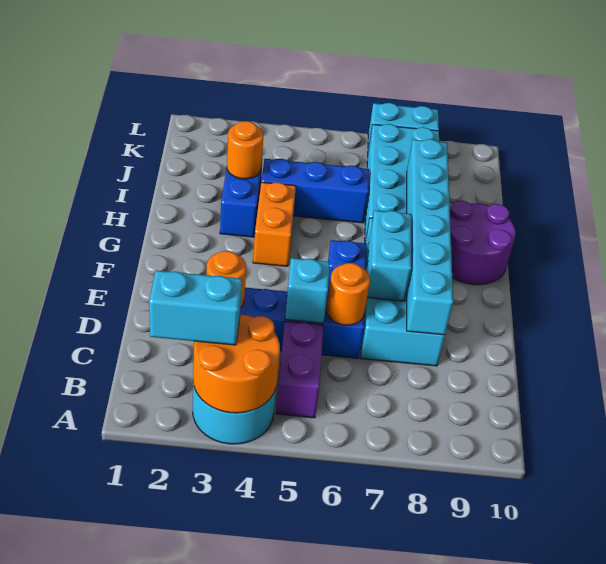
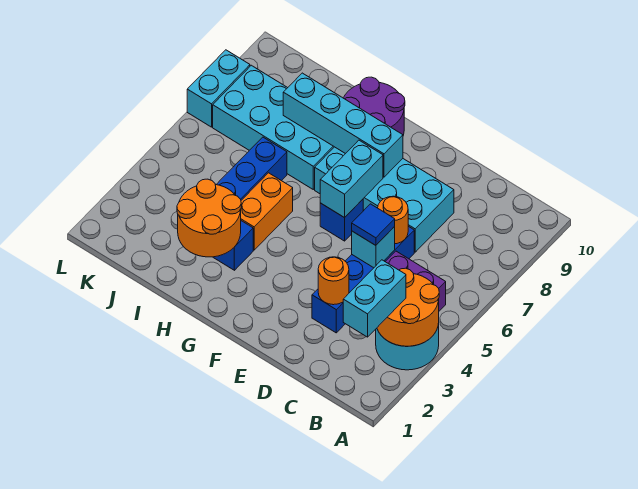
none -> blue tile D5 level 3
cyan brick D8:I8 level 2 -> cyan brick F8:I8 level 2
cyan brick E7:F7 level 2 -> cyan brick F6:F7 level 2
orange brick G4:H4 level 1 -> orange brick H4:H5 level 1
orange round brick I3 level 2 -> orange round brick H2:I3 level 2

